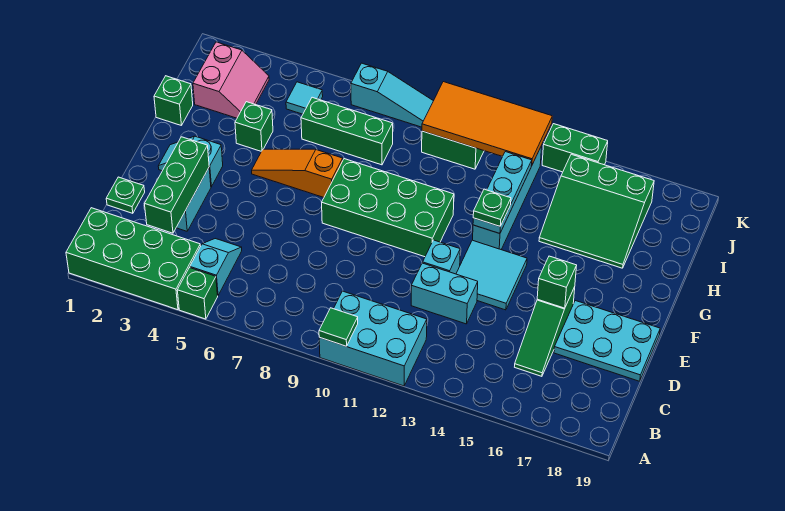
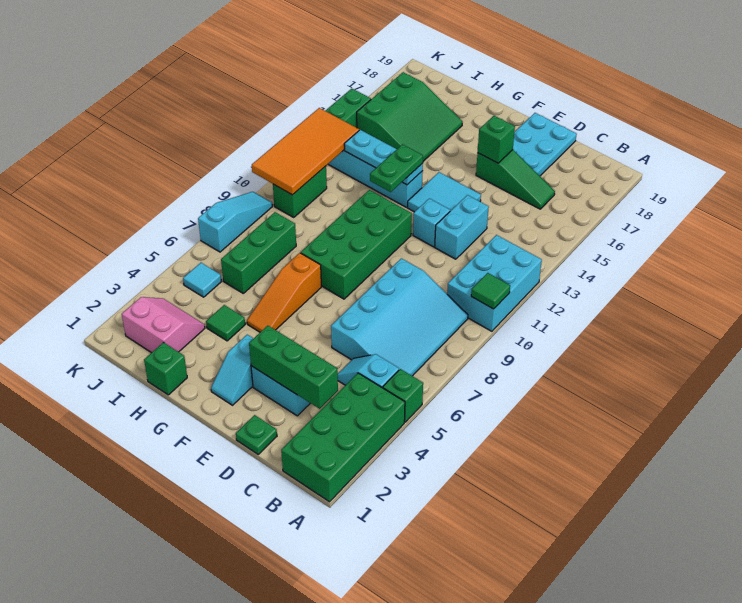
none -> cyan slope B6:D9 level 1 top D
green plate G13 level 3 -> green plate G12:G13 level 3
green brick H4 level 1 -> green tile H4 level 1

